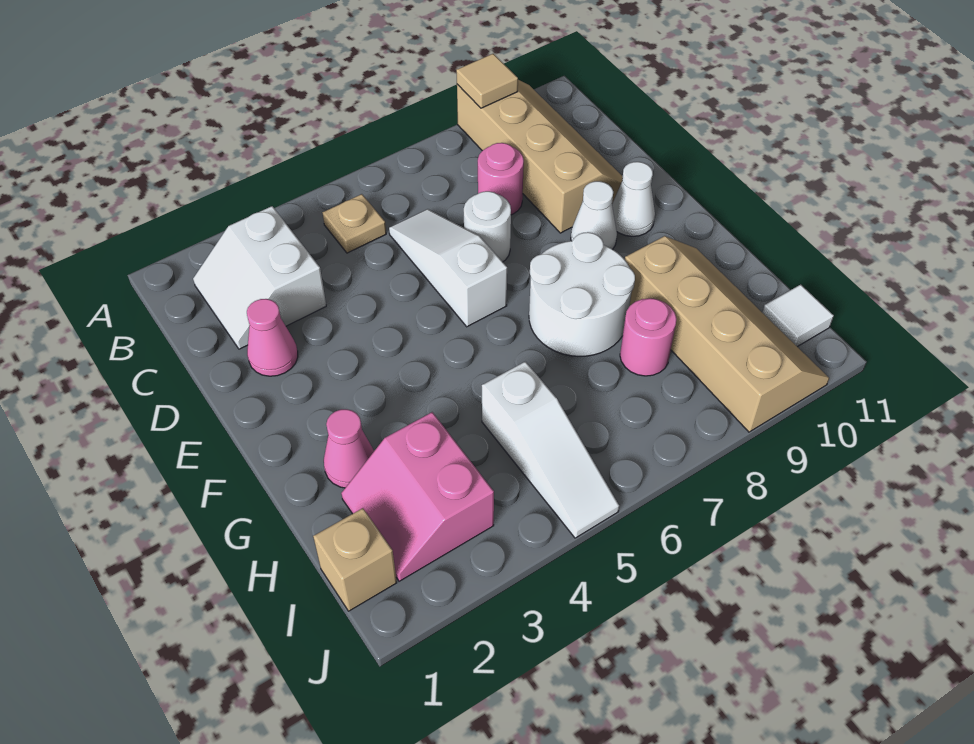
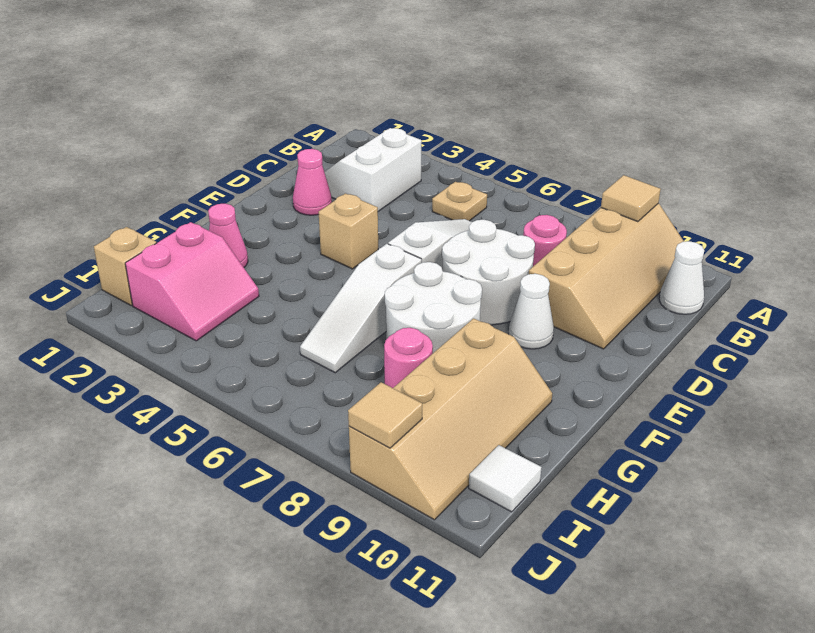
white round brick D7 level 1 -> white round brick D7:E8 level 1
none -> tan brick E4 level 1
white cone E10 level 1 -> white cone B11 level 1
pink slope H2:I3 level 1 top 3 -> pink slope H2:I3 level 1 top 2
white slope H5:J5 level 1 top H -> white slope F6:H6 level 1 top F
none -> tan tile J9 level 2

